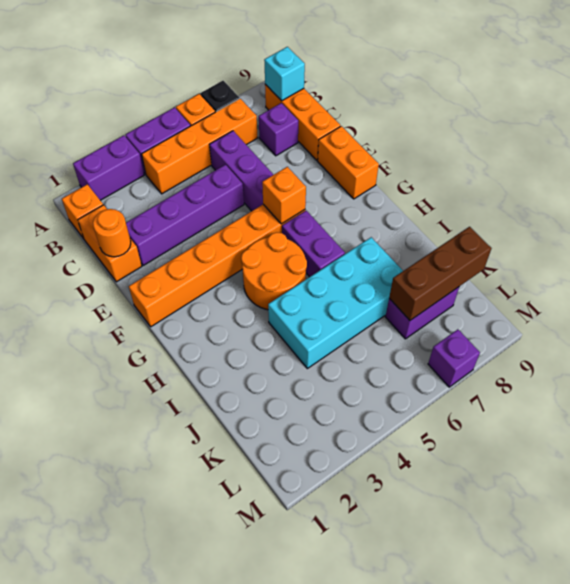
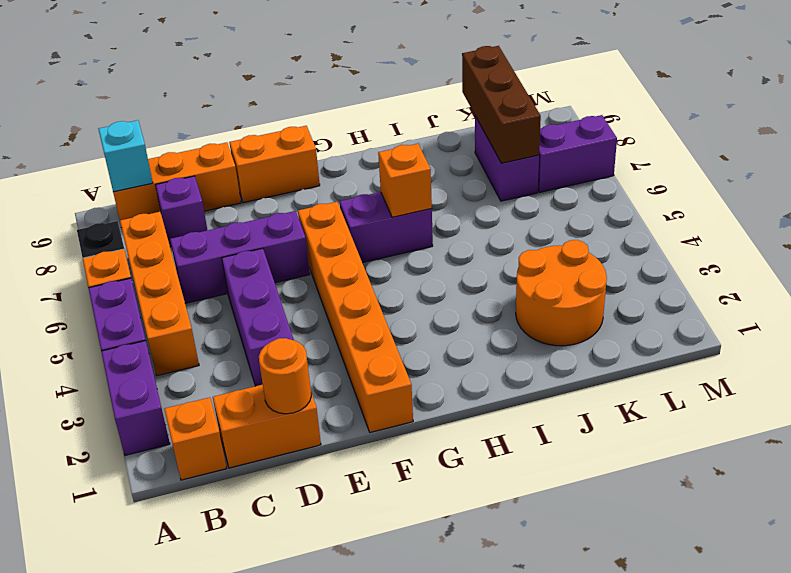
purple brick D2:D5 level 1 -> purple brick D3:D5 level 1
orange brick F6 level 2 -> orange brick H6 level 2
orange round brick G4:H5 level 1 -> orange round brick J2:K3 level 1
cyan brick I4:J7 level 1 -> none
purple brick M7 level 1 -> purple brick L7:M7 level 1

